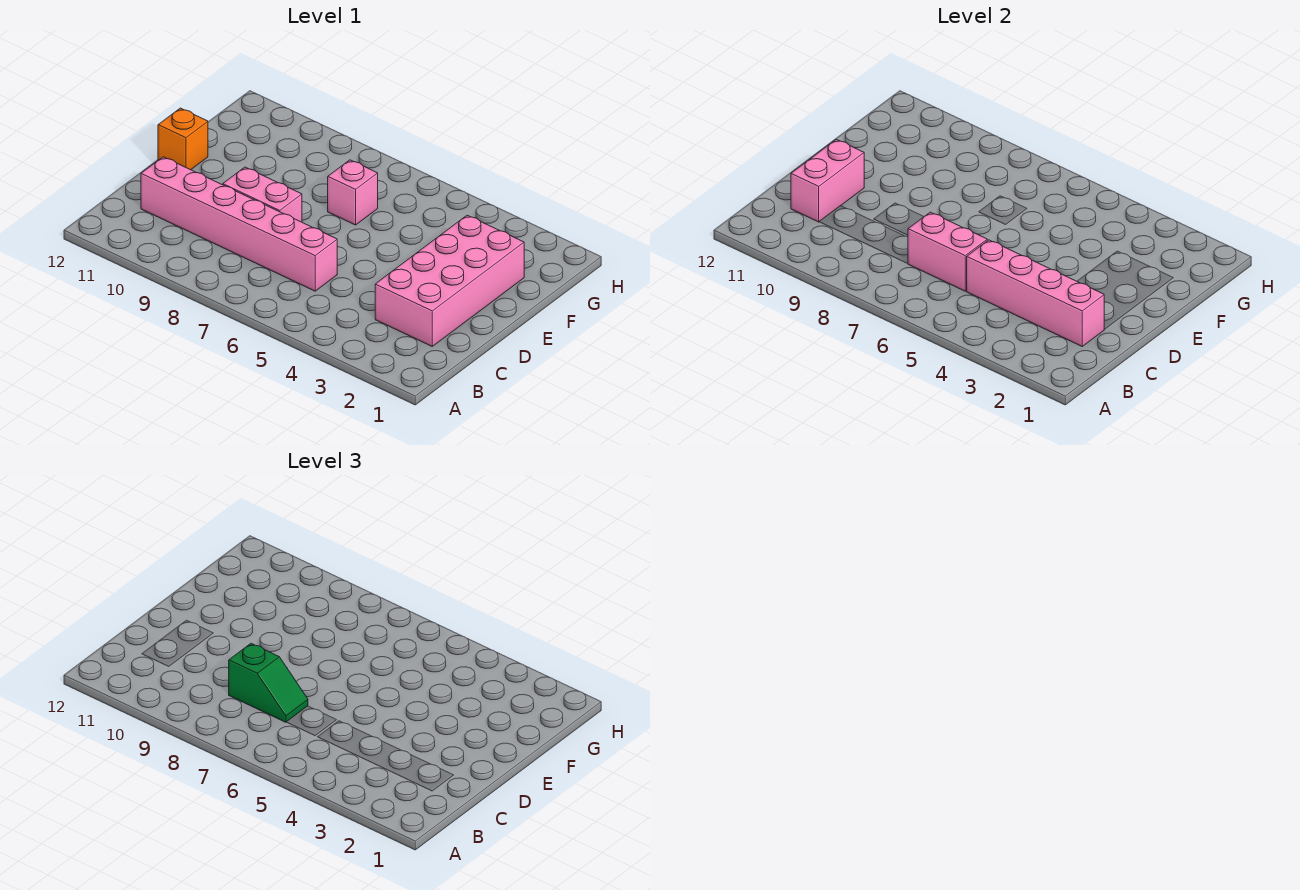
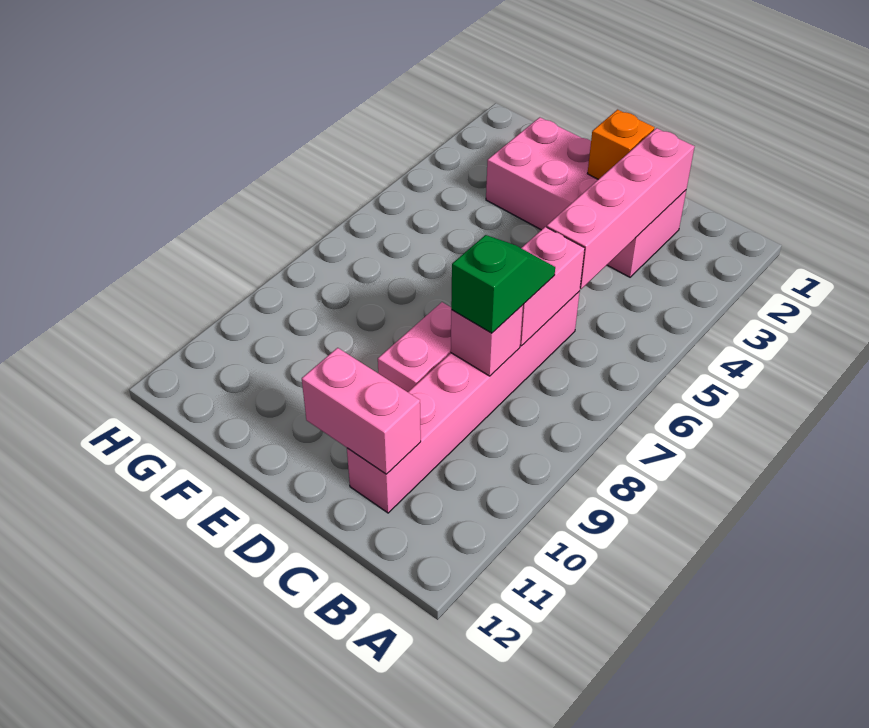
orange brick E12 level 1 -> orange brick D2 level 2
pink brick F7 level 1 -> pink brick C8 level 2

